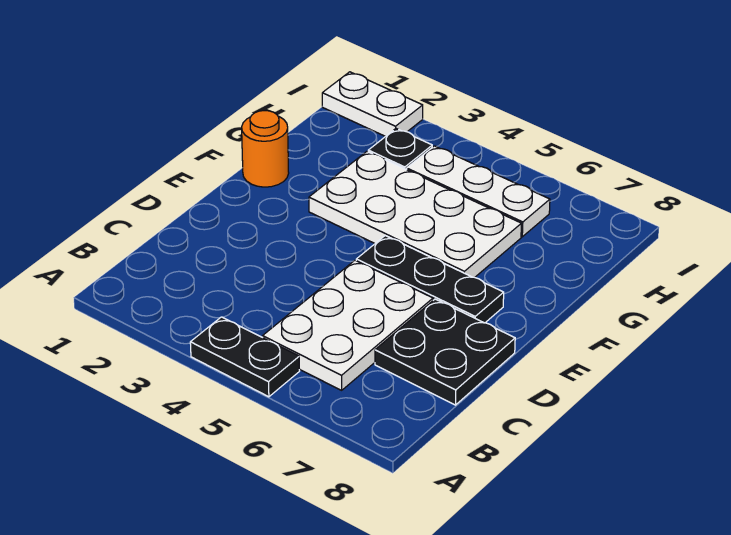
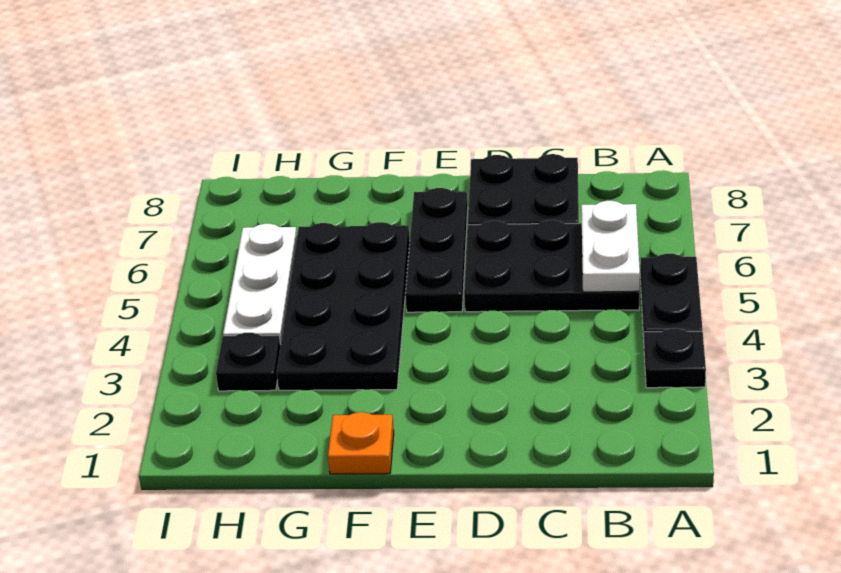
none -> black plate A3 level 1
white plate B5:D6 level 1 -> black plate B5:D6 level 1
orange round brick F1 level 1 -> orange plate F1 level 1
white plate F3:G6 level 1 -> black plate F3:G6 level 1
white plate I1:I2 level 1 -> white plate B5:B6 level 2

